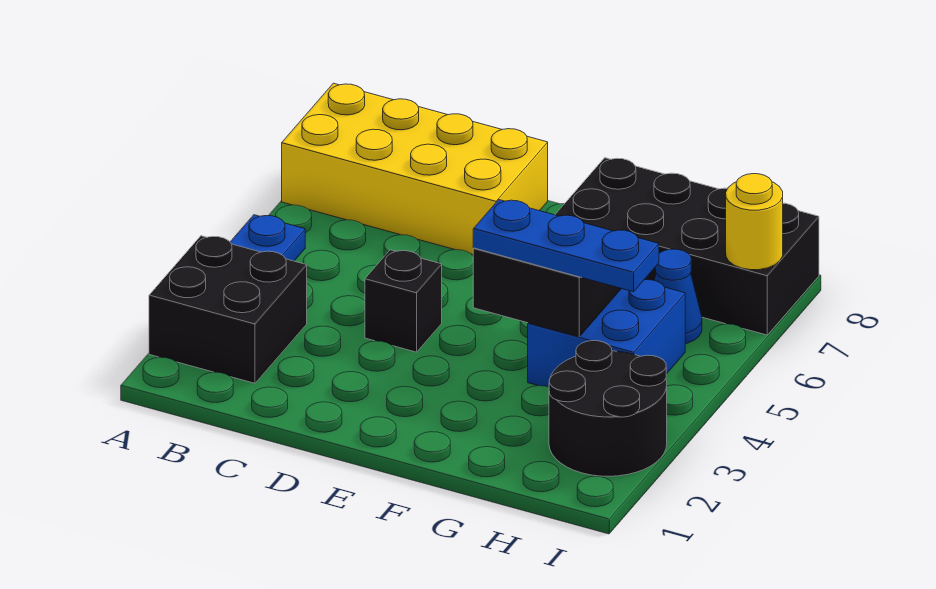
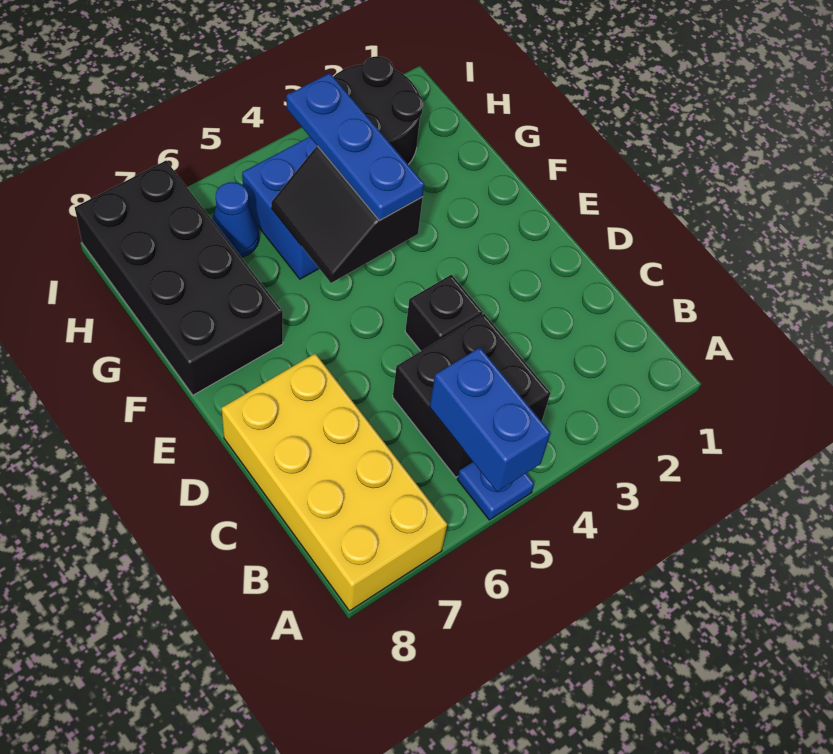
black brick A2:B3 level 1 -> black brick B4:C5 level 1
none -> blue brick A5:B5 level 2
yellow round brick I7 level 2 -> none

